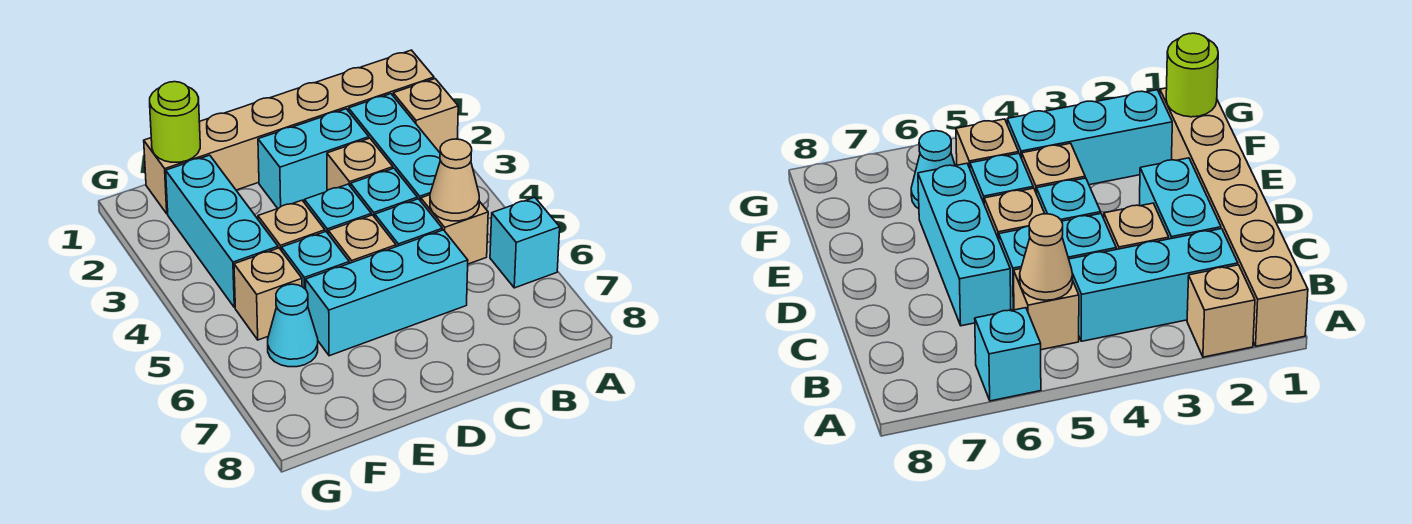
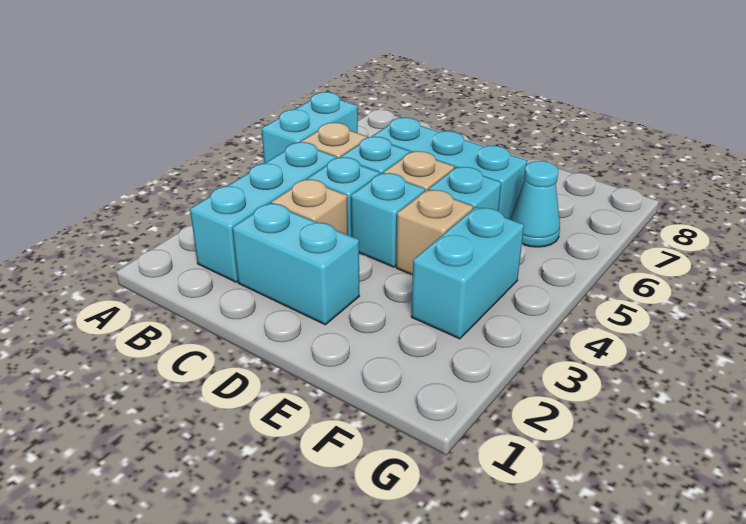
tan brick A1:F1 level 1 -> none
tan brick A2 level 1 -> none
cyan brick A6 level 1 -> cyan brick A5:A6 level 1
tan cone B5 level 2 -> none
lime round brick F1 level 2 -> none
cyan brick F2:F4 level 1 -> cyan brick F3:F4 level 1
tan brick F5 level 1 -> none

